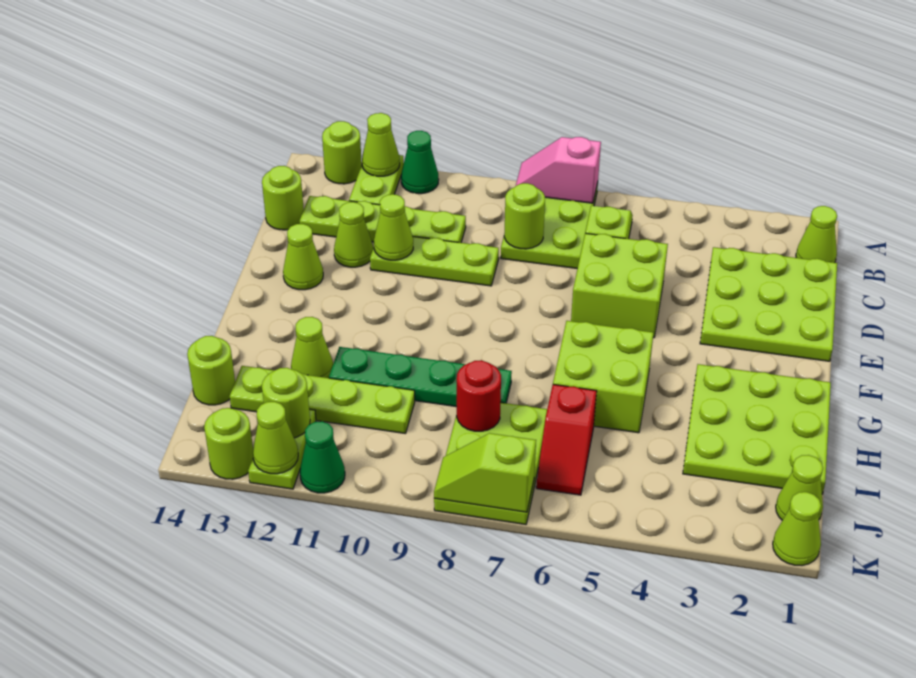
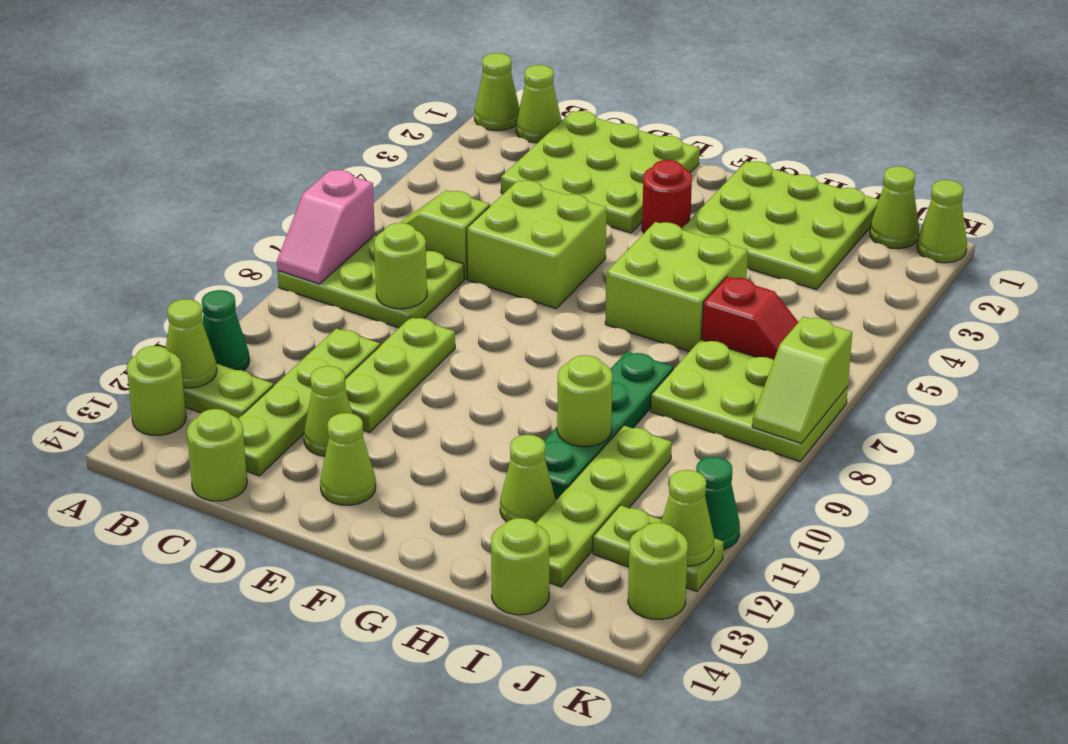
lime cone D11 level 2 -> lime cone A1 level 1
red round brick I8 level 2 -> red round brick F3 level 1
lime round brick J12 level 2 -> lime round brick H10 level 2

